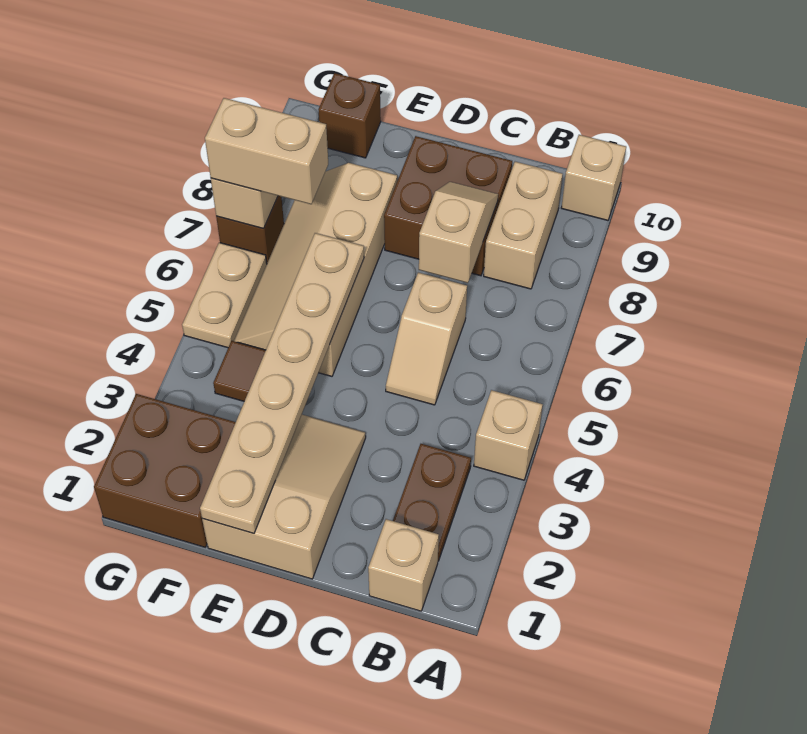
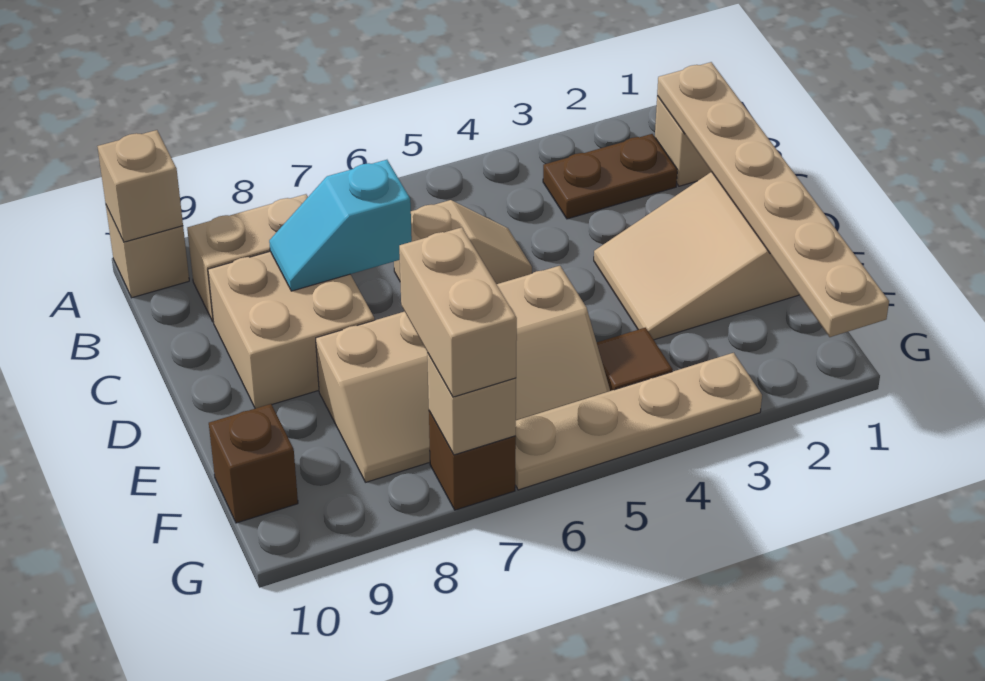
tan brick A4 level 1 -> tan brick A10 level 2
tan slope C7:C8 level 2 top 7 -> cyan slope C7:C8 level 2 top 7
brown brick C8:D9 level 1 -> tan brick C8:D9 level 1
tan plate E1:E6 level 2 -> tan plate B1:G1 level 2
brown brick F1:G2 level 1 -> none
tan plate G5:G6 level 1 -> tan plate G3:G6 level 1

